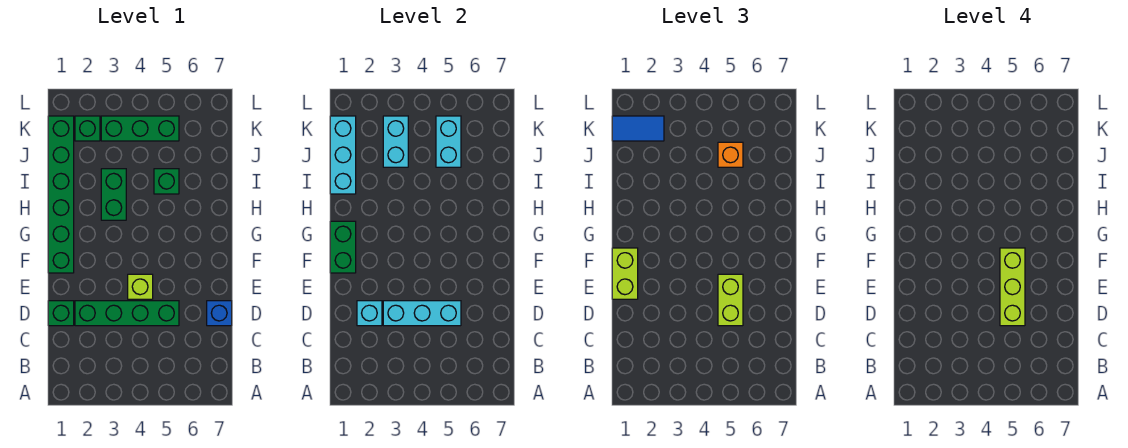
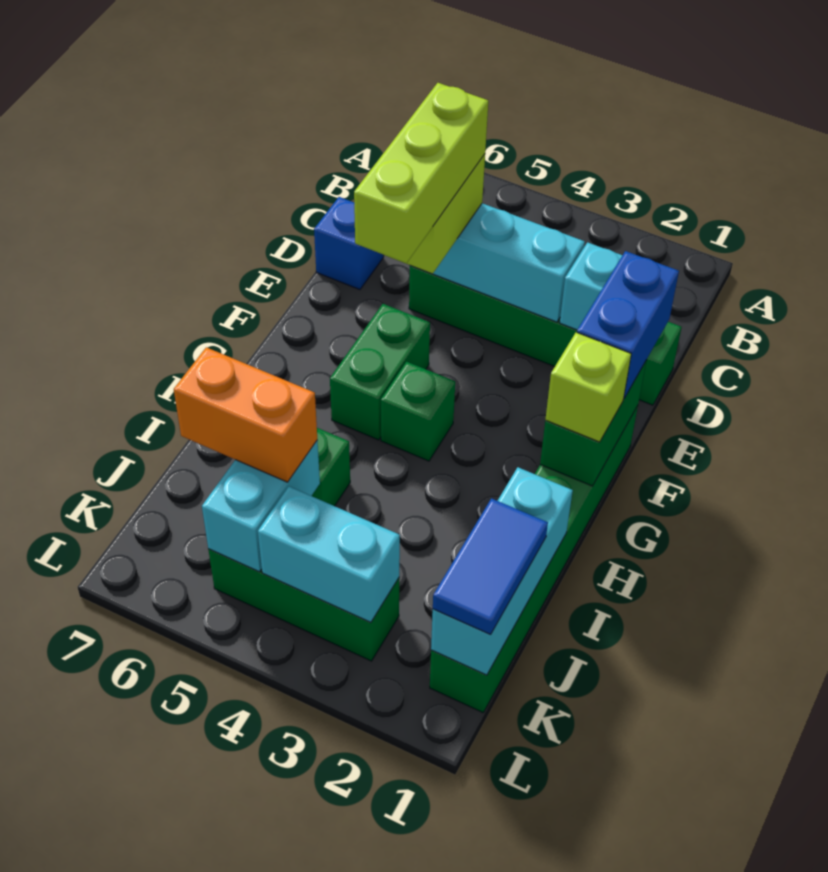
lime brick E1:F1 level 3 -> blue brick E1:F1 level 3
lime brick E4 level 1 -> lime brick G1 level 3
green brick H3:I3 level 1 -> green brick F5:G5 level 1
cyan brick J3:K3 level 2 -> cyan brick K3:K4 level 2
orange brick J5 level 3 -> orange brick J5:J6 level 3
blue tile K1:K2 level 3 -> blue tile J1:K1 level 3
green brick K2 level 1 -> green brick G4 level 1

